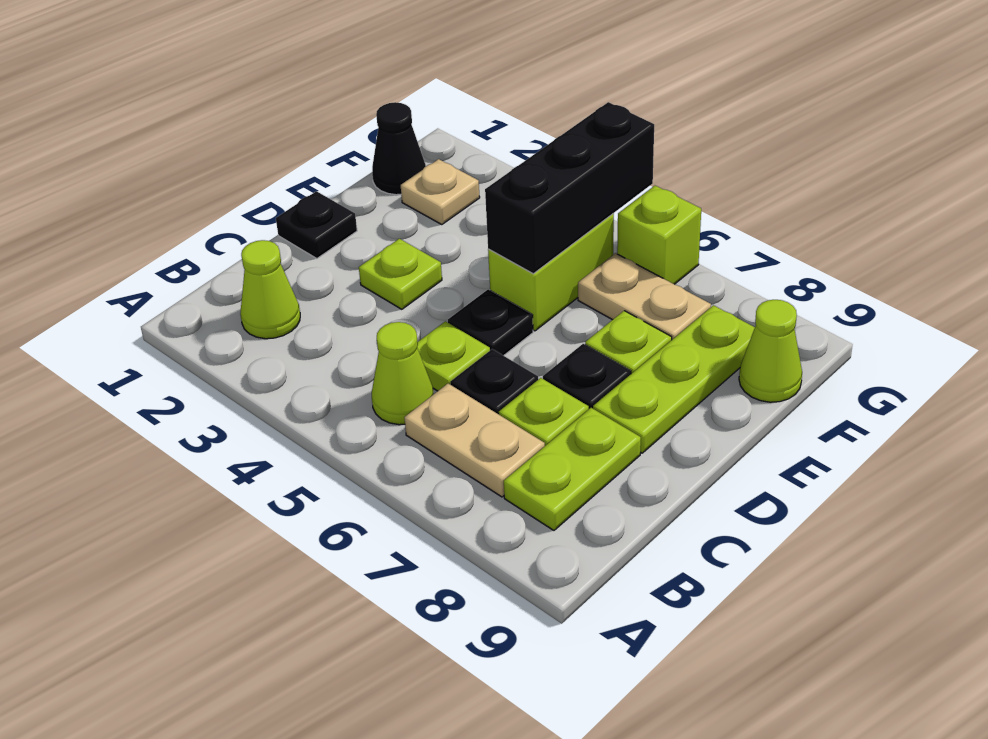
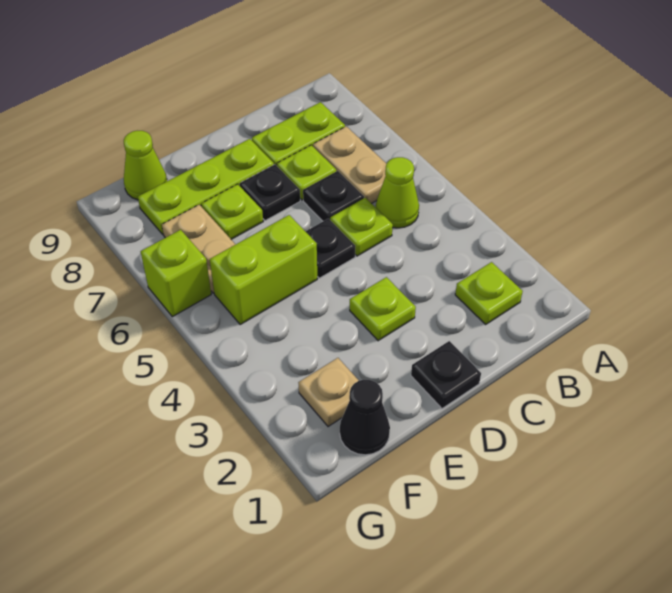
lime cone B2 level 1 -> lime plate B2 level 1
black brick E5:G5 level 2 -> none

